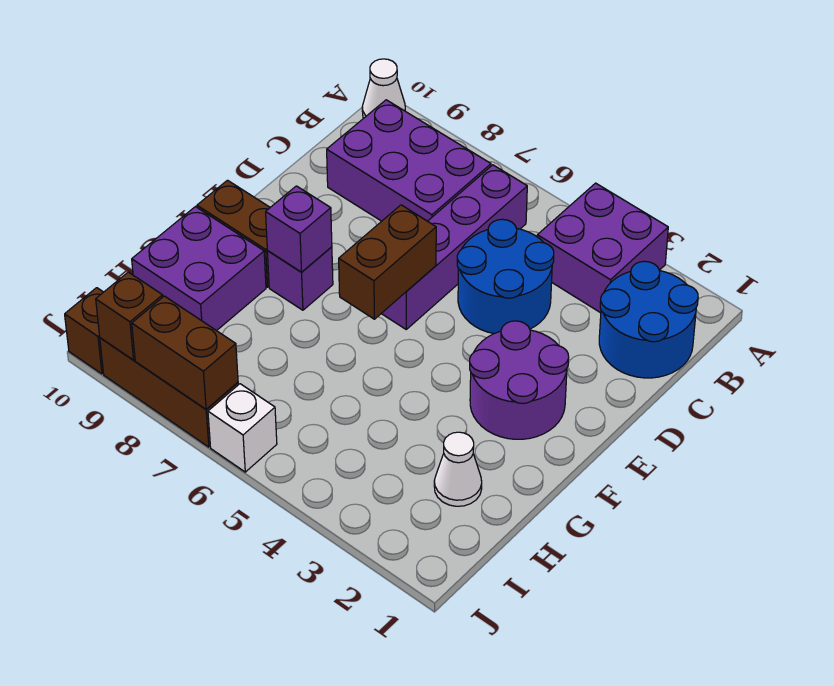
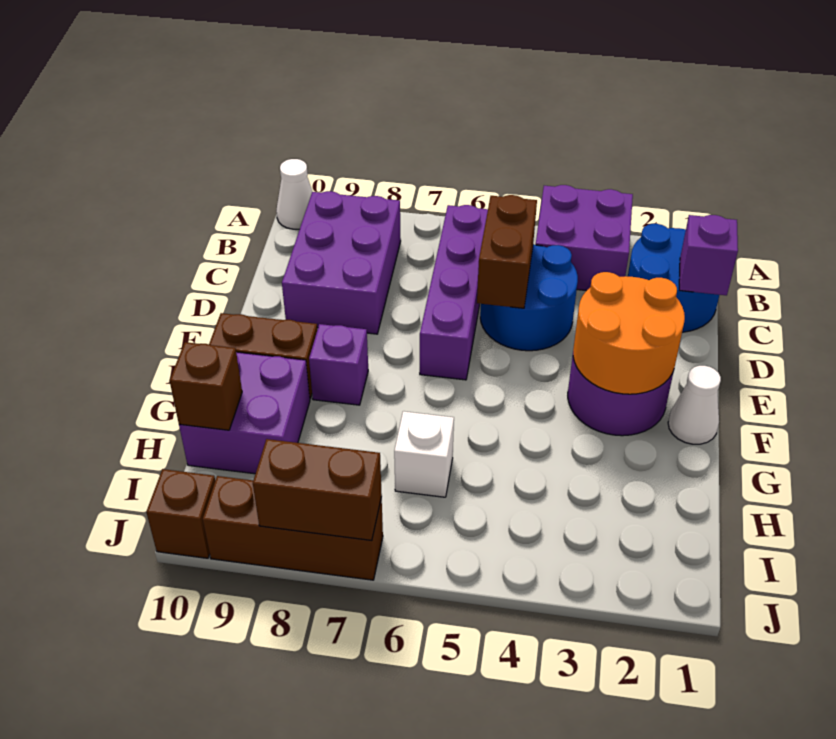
purple brick B7:C9 level 1 -> purple brick B8:D9 level 1
none -> orange round brick E2:F3 level 2
brown brick E6:F6 level 2 -> brown brick C5:D5 level 2
purple brick F8 level 2 -> purple brick C1 level 2
white cone H2 level 1 -> white cone F1 level 1
white brick J6 level 1 -> white brick H6 level 1
brown brick J9 level 2 -> brown brick H10 level 2

